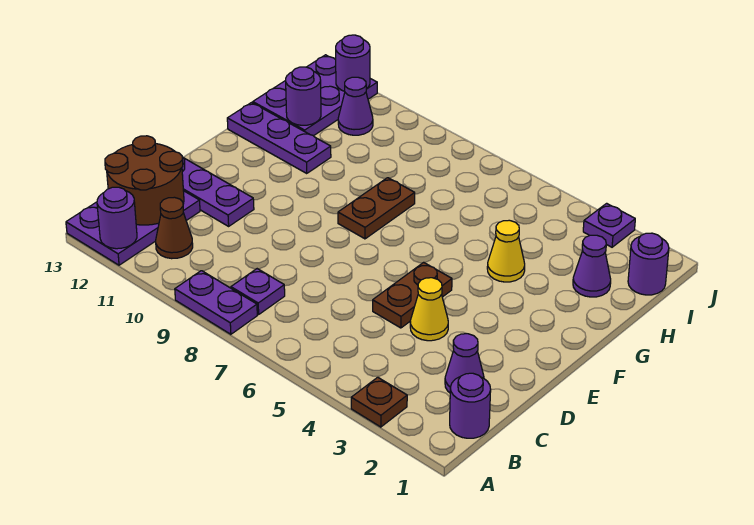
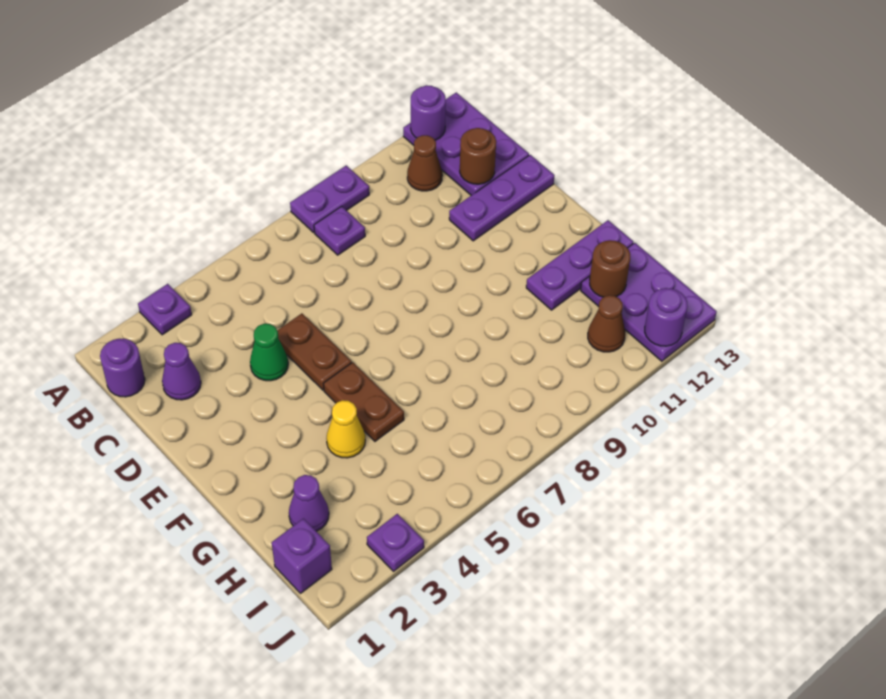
brown plate A3 level 1 -> purple plate A3 level 1
brown round brick B12:C13 level 2 -> brown round brick C12 level 2
yellow cone D4 level 1 -> green cone D4 level 1
brown plate F8:G8 level 1 -> brown plate F5:G5 level 1
purple round brick H12 level 2 -> brown round brick H12 level 2
purple round brick I1 level 1 -> purple brick I1 level 1
purple cone I11 level 1 -> brown cone I11 level 1

